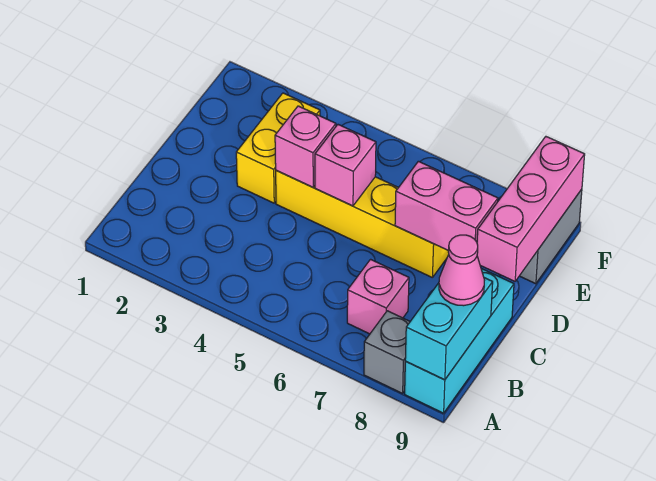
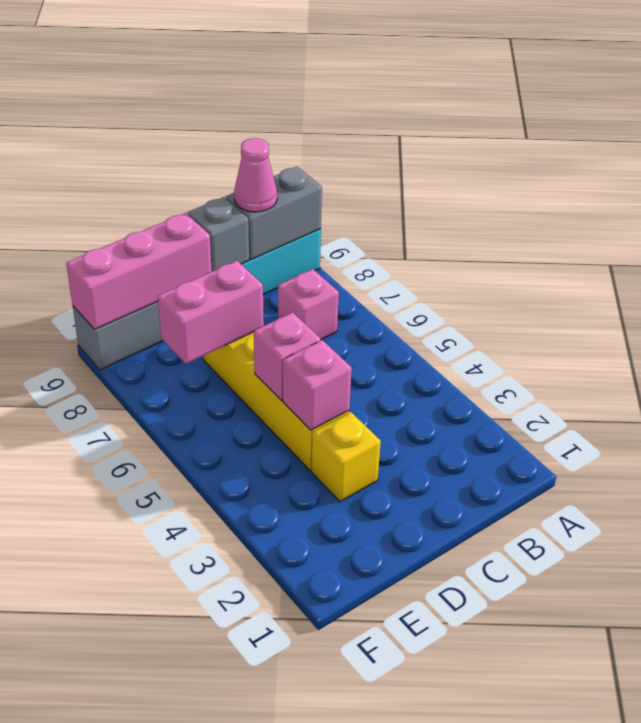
grey brick A8 level 1 -> grey brick C9 level 2
cyan brick A9:B9 level 2 -> grey brick A9:B9 level 2
yellow brick D3:E3 level 1 -> yellow brick D3 level 1
pink brick D7:D8 level 2 -> pink brick D7:E7 level 2

